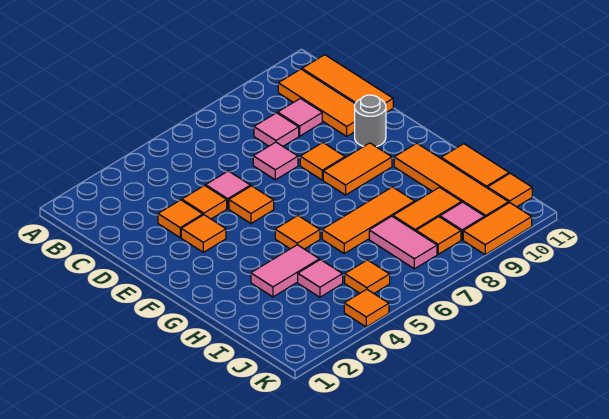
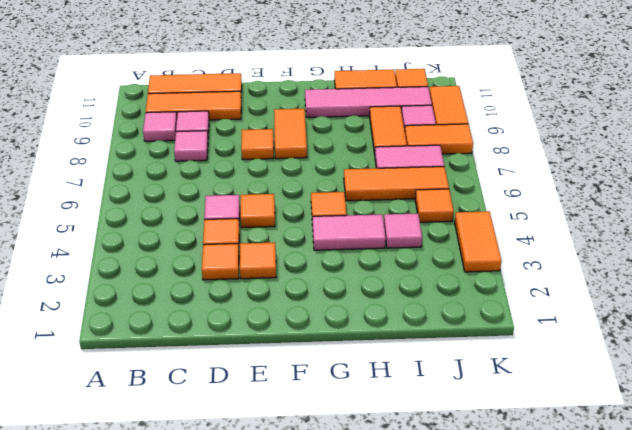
pink tile D7 level 1 -> pink tile B9 level 1
grey round brick E10 level 1 -> none
orange tile G10:J10 level 1 -> pink tile G10:J10 level 1
pink tile H3:H4 level 1 -> pink tile G4:H4 level 1
orange tile H6:H8 level 1 -> orange tile H6:J6 level 1
orange tile J8 level 1 -> orange tile J8:K8 level 1
orange tile K4 level 1 -> orange tile K3:K4 level 1

